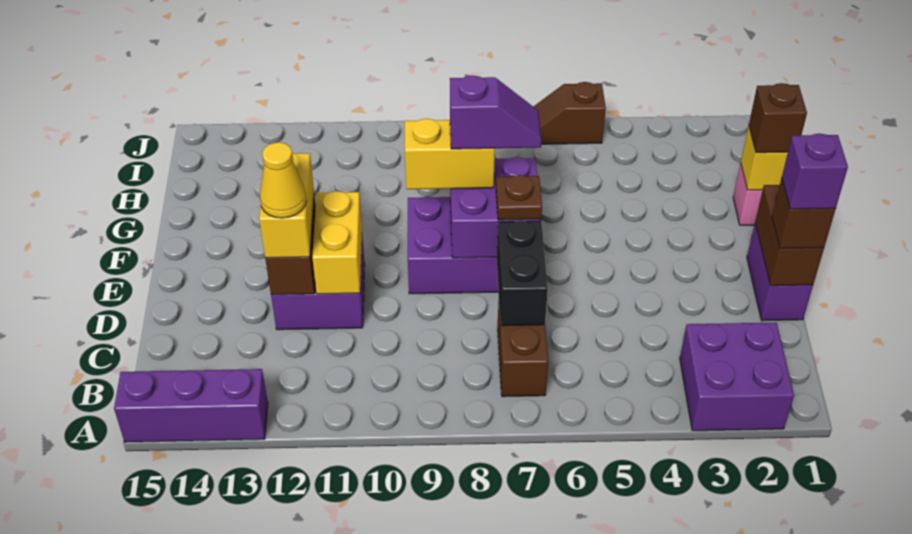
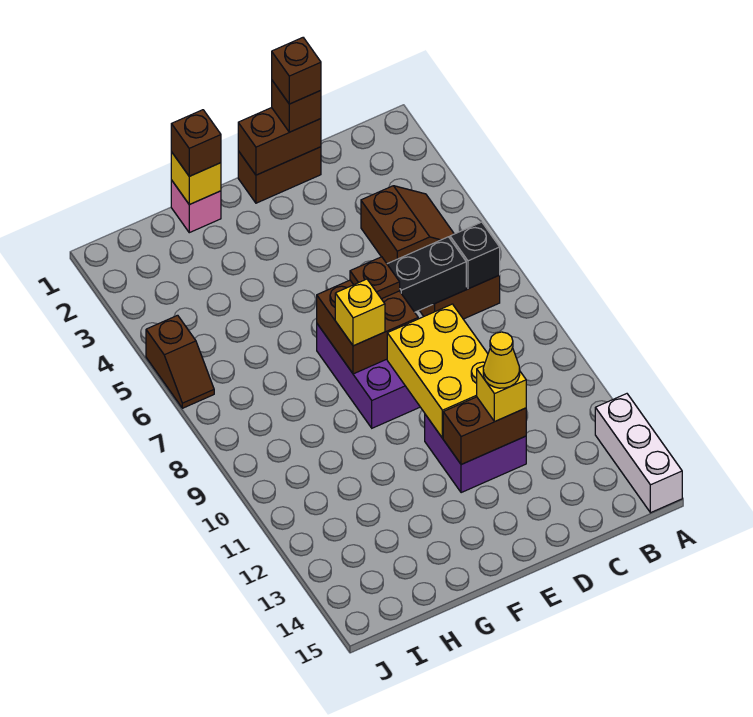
purple brick A2:B3 level 1 -> none
purple brick A13:A15 level 1 -> white brick A13:A15 level 1
none -> brown slope B4:C5 level 1 top C
none -> black brick B7 level 2
purple brick D1:E1 level 1 -> brown brick D1:E1 level 1
purple brick D1 level 4 -> brown brick D1 level 4
yellow brick D11:E11 level 2 -> yellow brick D9:E11 level 2
yellow brick D12:E12 level 3 -> yellow brick D12 level 3
purple brick E7:F8 level 2 -> brown brick E7:F8 level 2
purple slope F7:F8 level 4 top 8 -> none
yellow brick F8:F9 level 3 -> yellow brick F8 level 3

